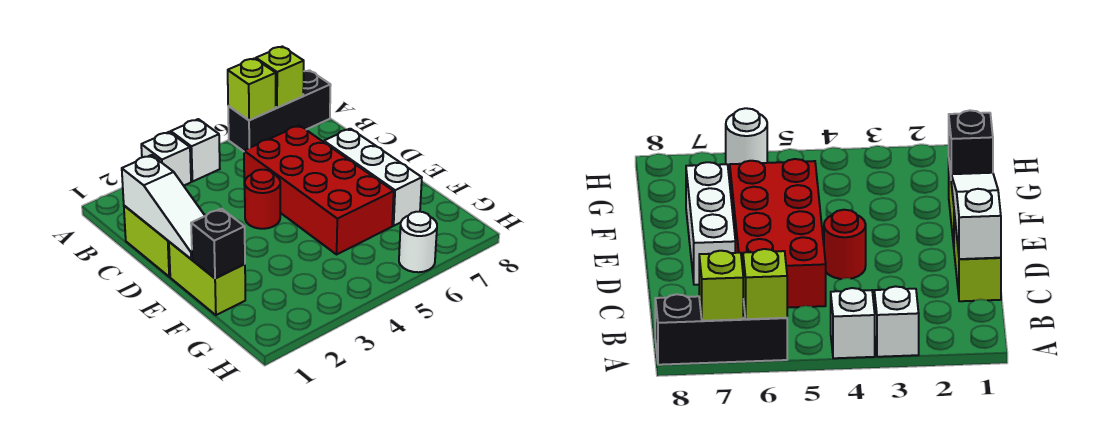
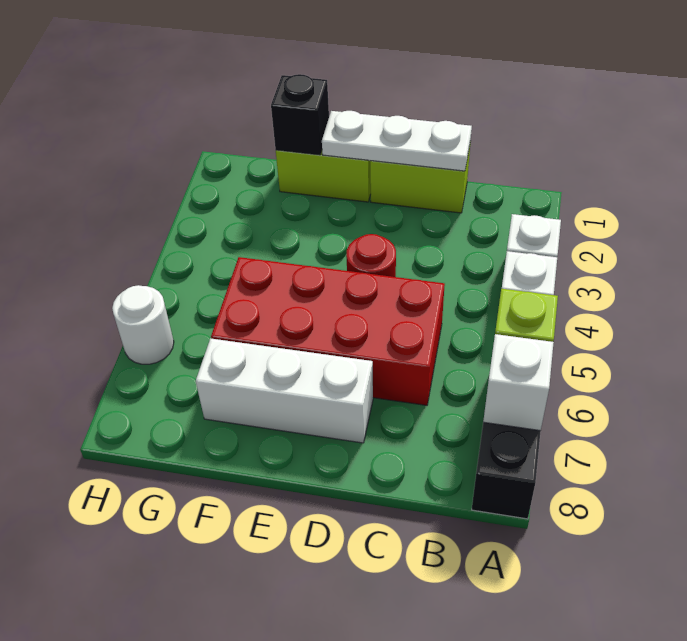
lime brick A7 level 2 -> white brick A7 level 2
white slope C1:E1 level 2 top C -> white plate C1:E1 level 2

